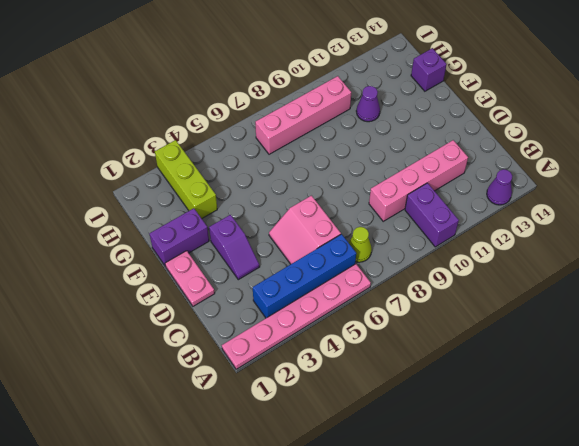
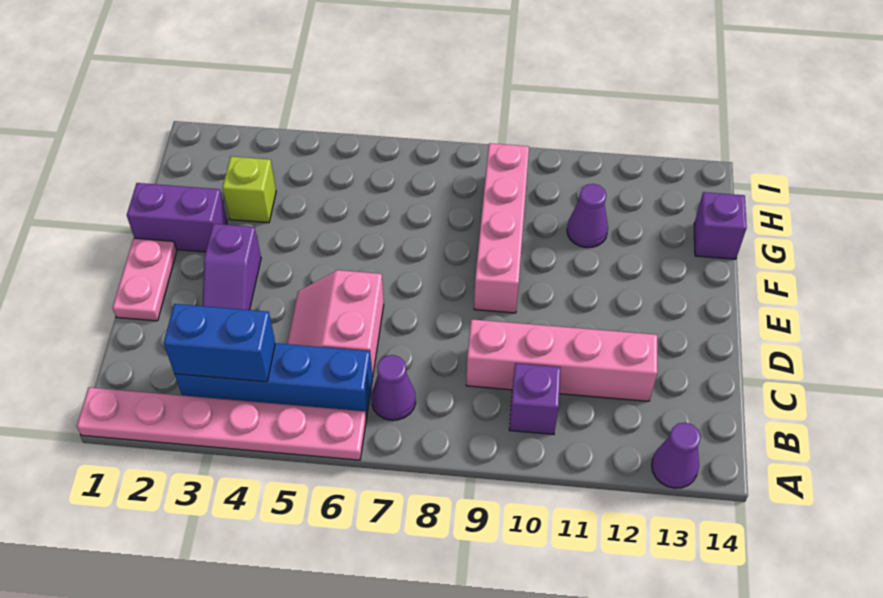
purple brick A10:B10 level 1 -> purple brick B10 level 1
none -> blue brick B3:B4 level 2
lime cone B7 level 1 -> purple cone B7 level 1
lime brick G3:I3 level 1 -> lime brick G3 level 1
pink brick H7:H10 level 1 -> pink brick E9:H9 level 1

